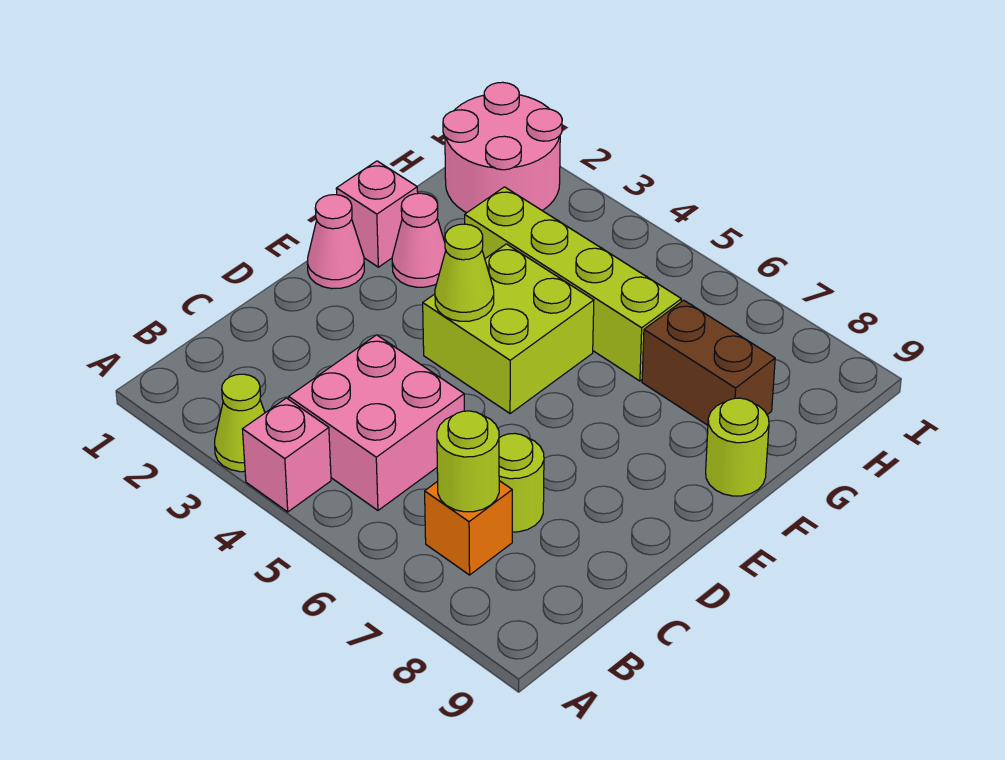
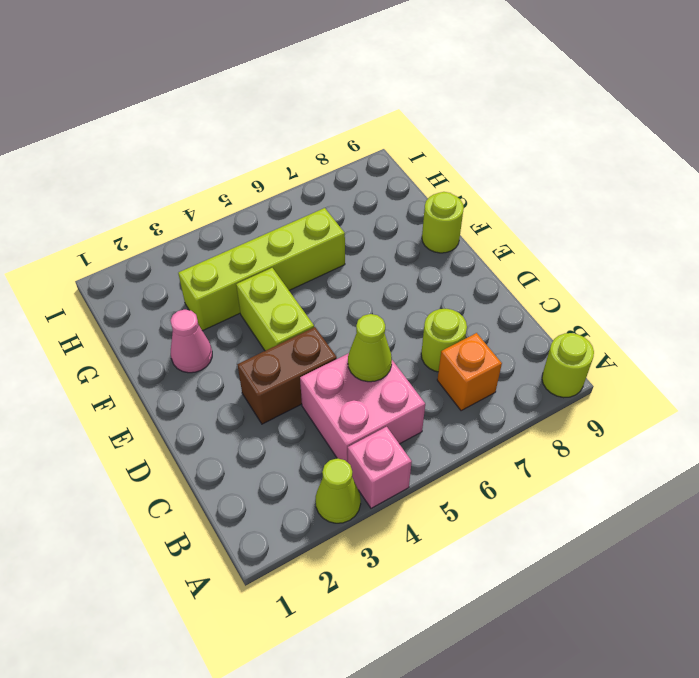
lime round brick B7 level 2 -> lime round brick A9 level 1
pink cone E1 level 1 -> none
lime brick E4:F5 level 1 -> lime brick E4:F4 level 1
lime cone E4 level 2 -> lime cone C5 level 2
pink brick F1 level 1 -> none
brown brick G7:G8 level 1 -> brown brick D3:D4 level 1
pink round brick H1:I2 level 1 -> none

